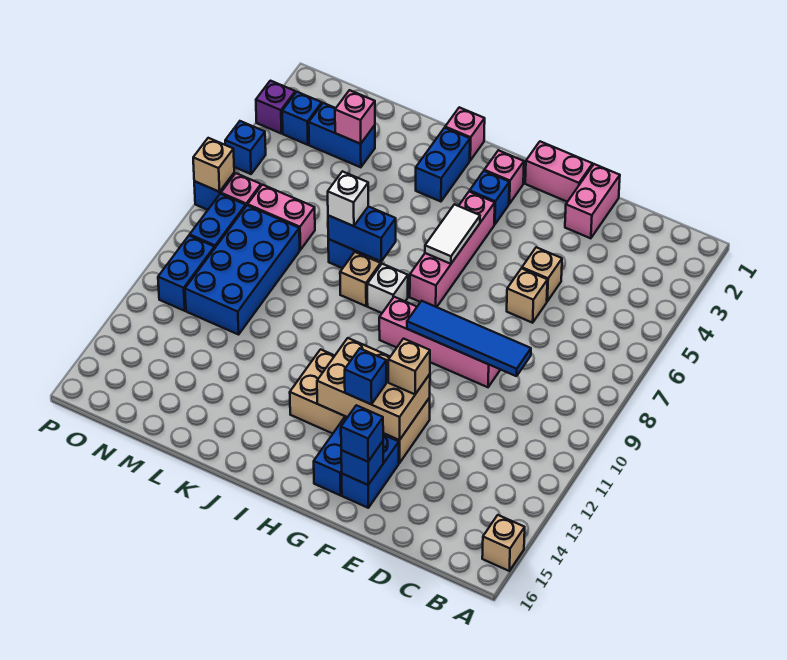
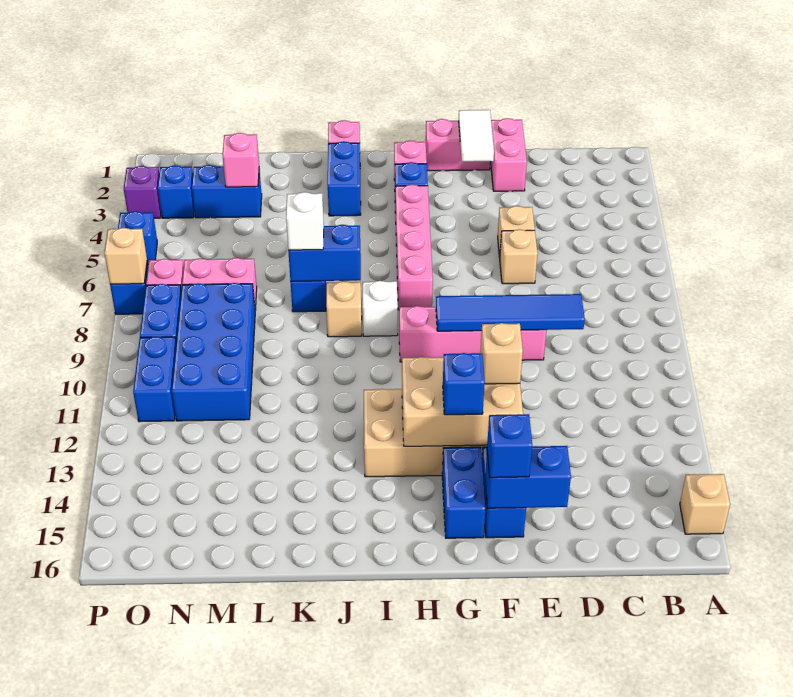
blue brick F15 level 2 -> blue brick E15:F15 level 2
white tile H5:H6 level 2 -> white tile F1:F2 level 2

